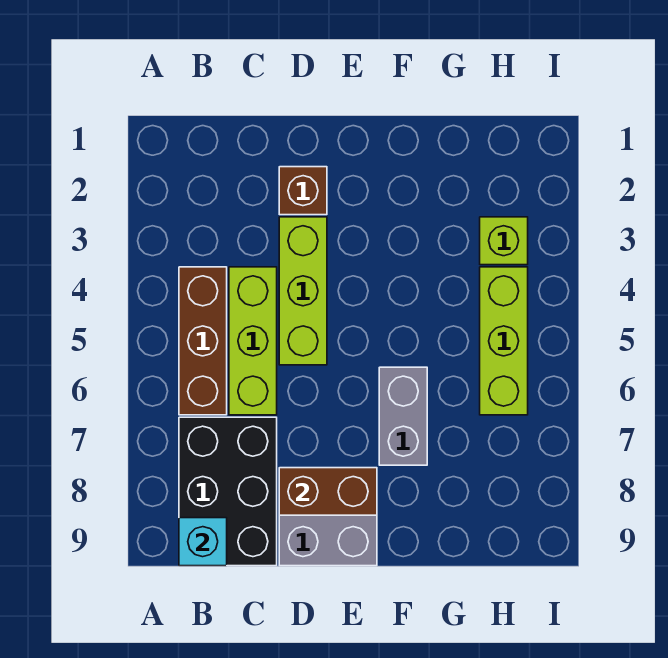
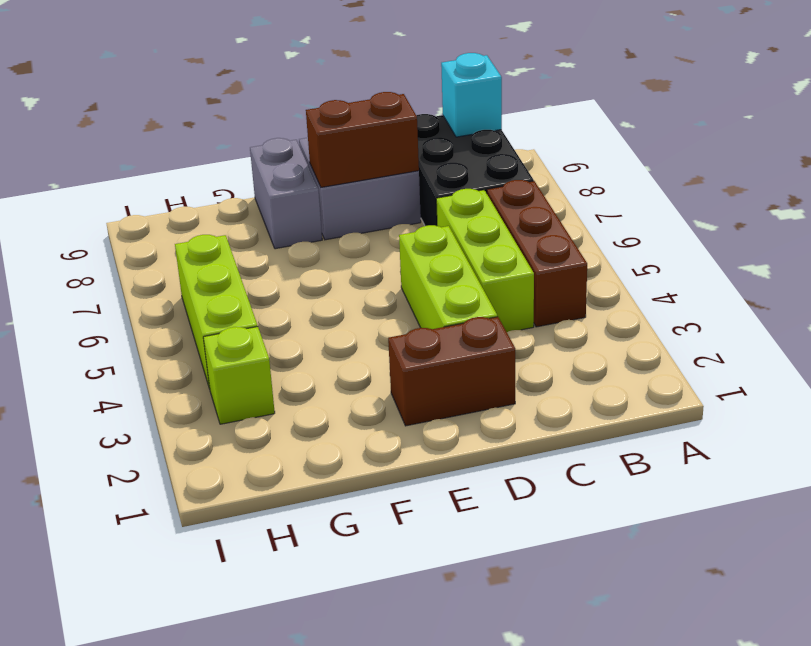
brown brick D2 level 1 -> brown brick D2:E2 level 1
grey brick F6:F7 level 1 -> grey brick F8:F9 level 1

